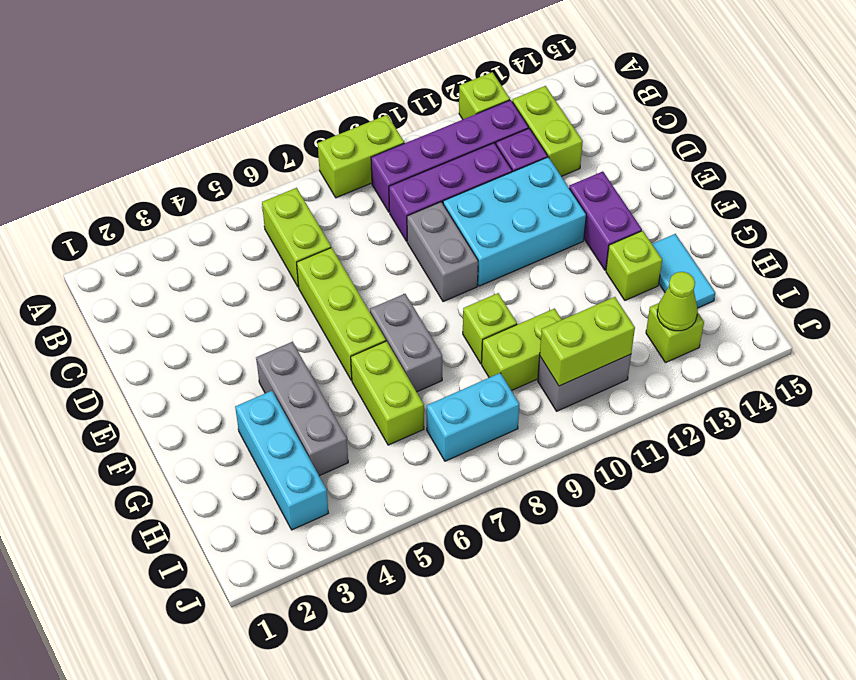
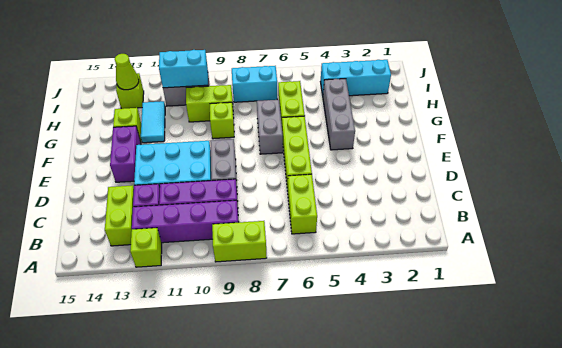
cyan brick G3:I3 level 1 -> cyan brick I2:I4 level 1
cyan tile G14:H14 level 1 -> cyan tile G12:H12 level 1
lime brick I10:I11 level 2 -> cyan brick I10:I11 level 2

